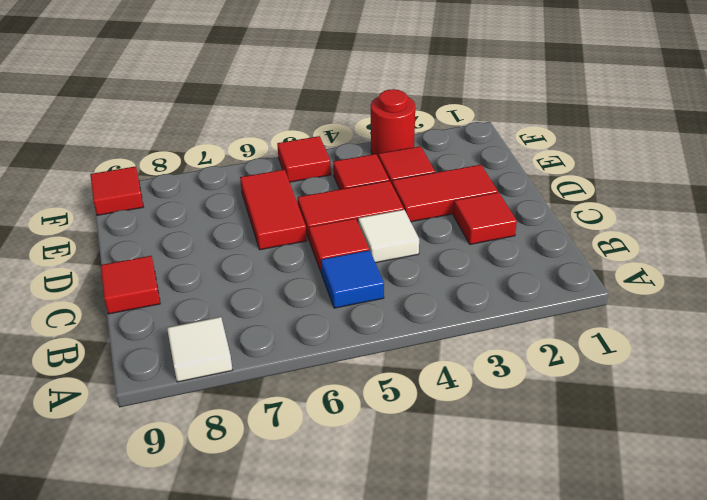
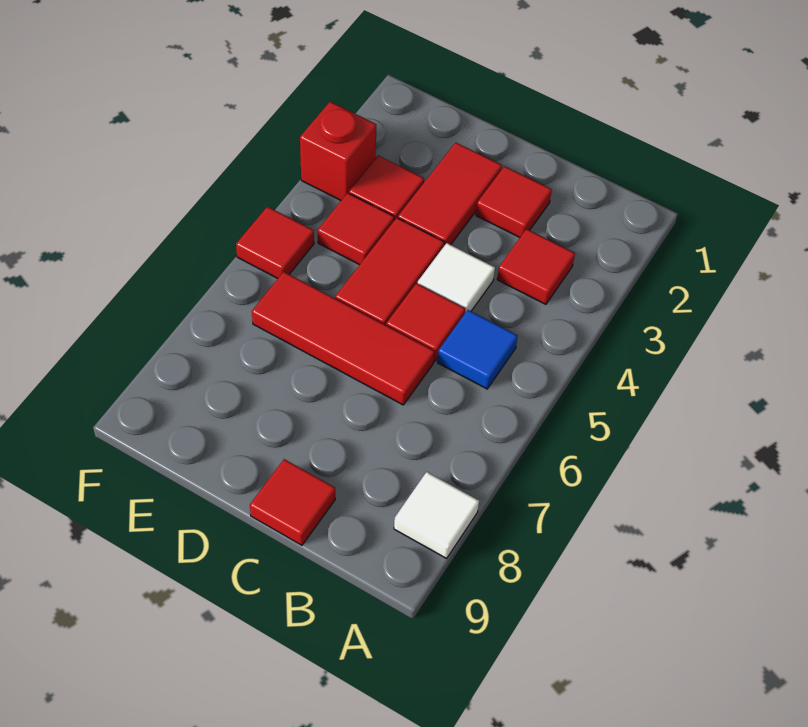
red tile D6:E6 level 1 -> red tile C6:E6 level 1
red round brick F3 level 1 -> red brick F3 level 1
red tile F9 level 1 -> red tile B3 level 1

